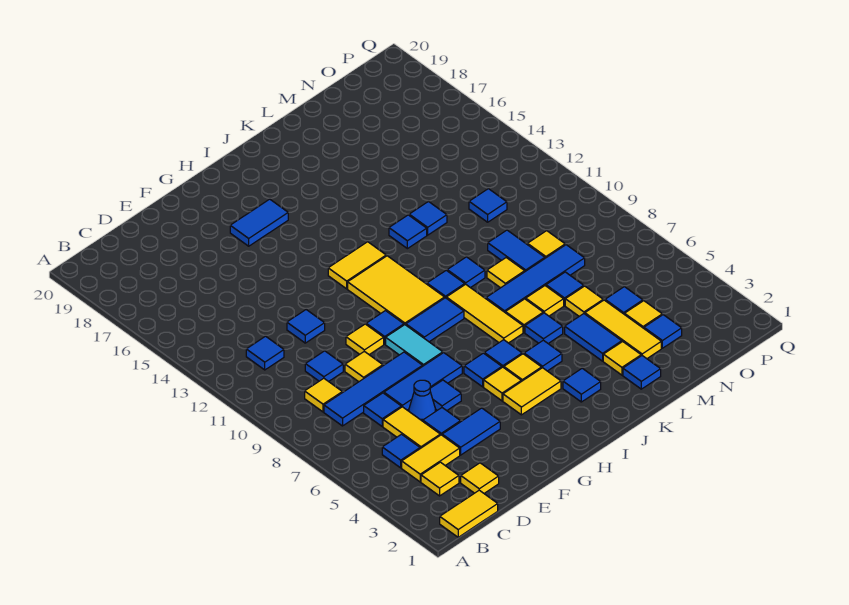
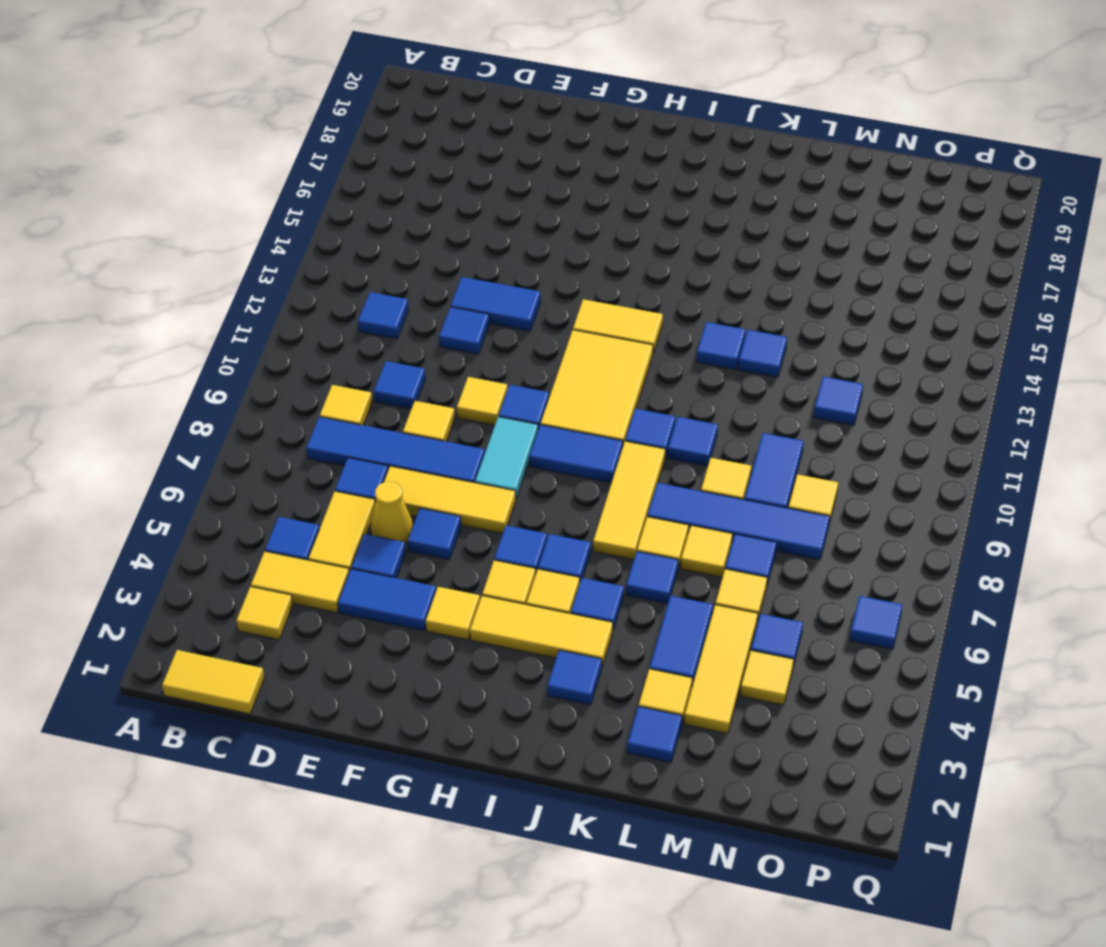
yellow tile D2 level 1 -> yellow tile G4 level 1
blue cone E6 level 1 -> yellow cone E6 level 1
blue tile E7:G7 level 1 -> yellow tile E7:G7 level 1
blue tile G17:H17 level 1 -> blue tile E13:F13 level 1
yellow tile H4:I4 level 1 -> yellow tile H4:J4 level 1
blue tile N3 level 1 -> blue tile P6 level 1

